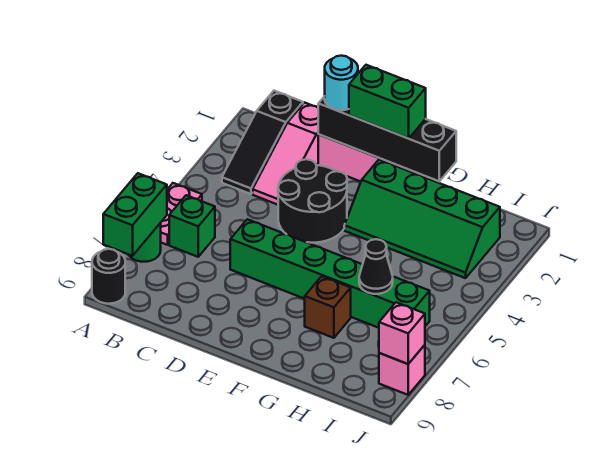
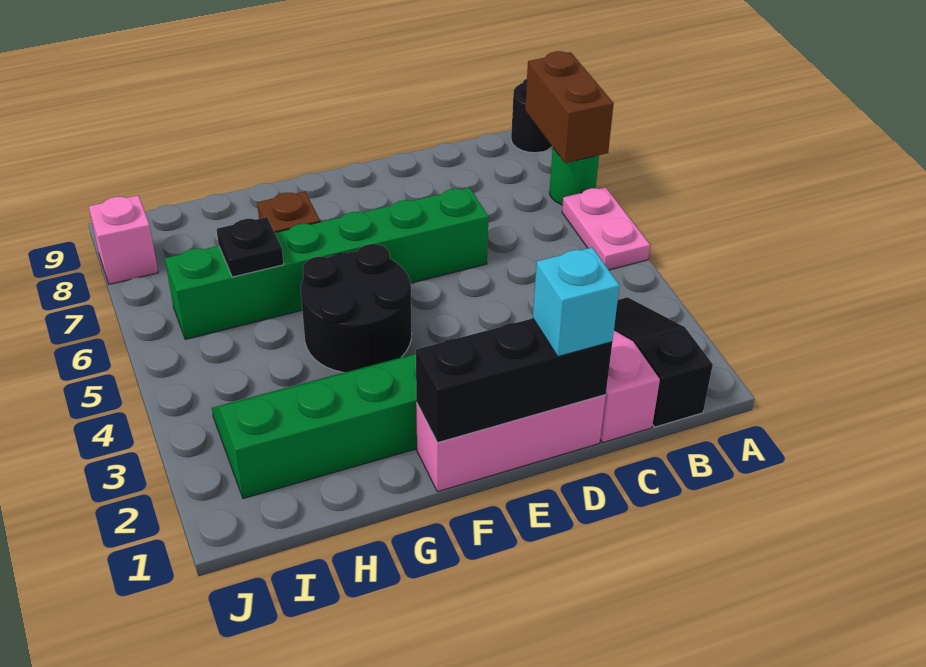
green brick A7:A8 level 2 -> brown brick A7:A8 level 2
green brick B6 level 1 -> none
black brick D1:G1 level 2 -> black brick D1:F1 level 2
cyan round brick D1 level 3 -> cyan brick D1 level 3
black round brick D3:E4 level 1 -> black round brick F4:G5 level 1
green brick E1:F1 level 3 -> none
black cone H6 level 2 -> black plate H6 level 2
pink brick J8 level 2 -> none

